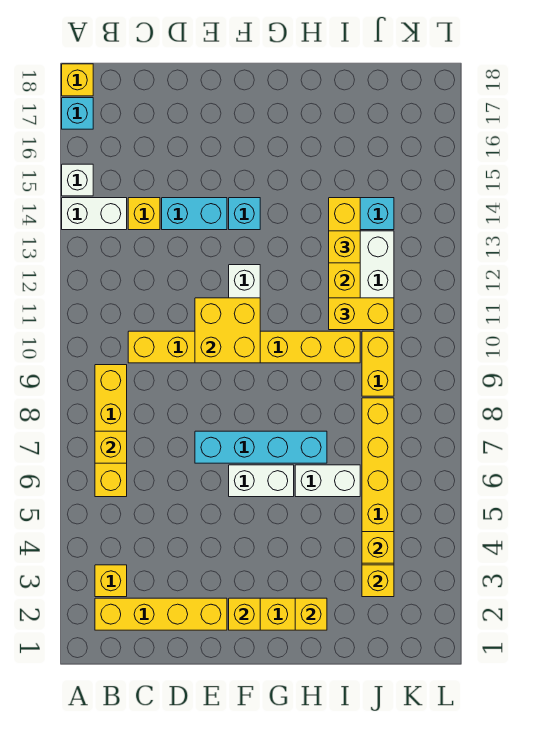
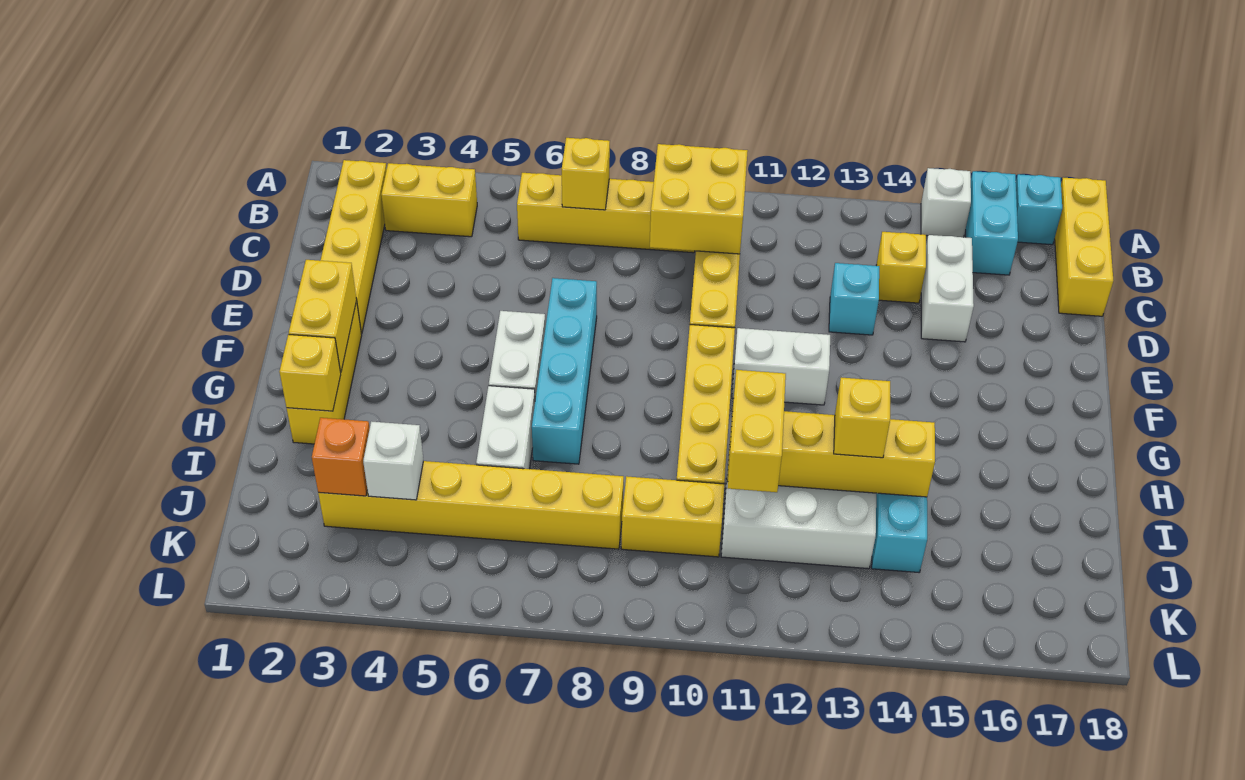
white brick A14:B14 level 1 -> white brick C15:D15 level 1
yellow brick A18 level 1 -> yellow brick A18:C18 level 1
yellow brick B3 level 1 -> yellow brick B3:B4 level 1
cyan brick D14:E14 level 1 -> cyan brick A16:B16 level 1
yellow brick E10:F11 level 2 -> yellow brick B9:C10 level 2
yellow brick F2 level 2 -> yellow brick F2:G2 level 2
cyan brick F14 level 1 -> cyan brick D13 level 1
yellow brick J3 level 2 -> orange brick J3 level 2
yellow brick J4 level 2 -> white brick J4 level 2

